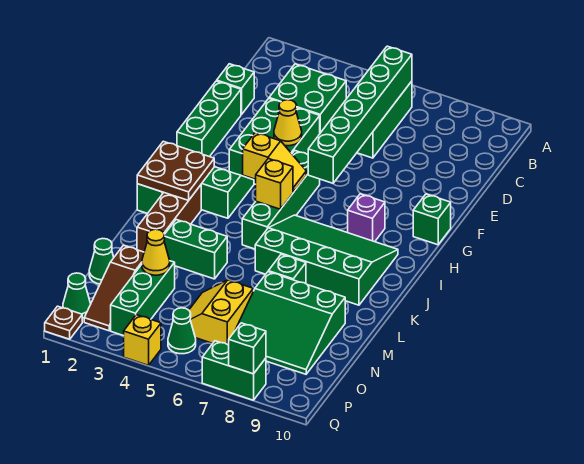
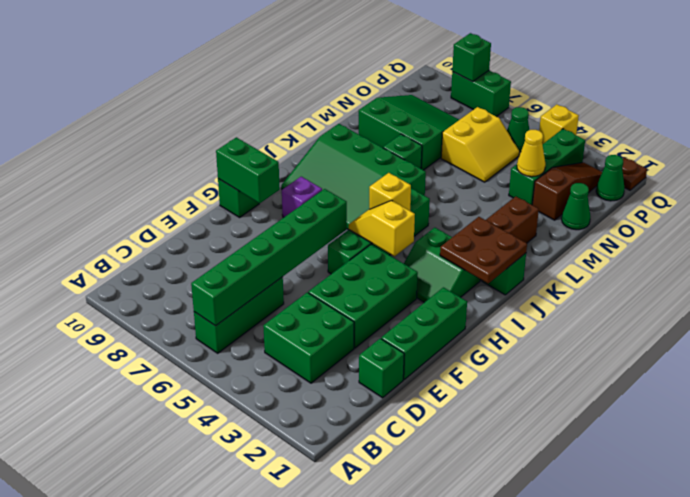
yellow cone F4 level 2 -> none
green brick L3:L4 level 1 -> green brick G9:G10 level 2

